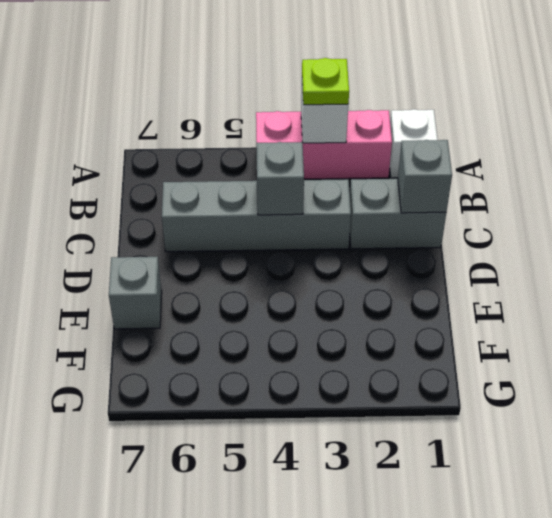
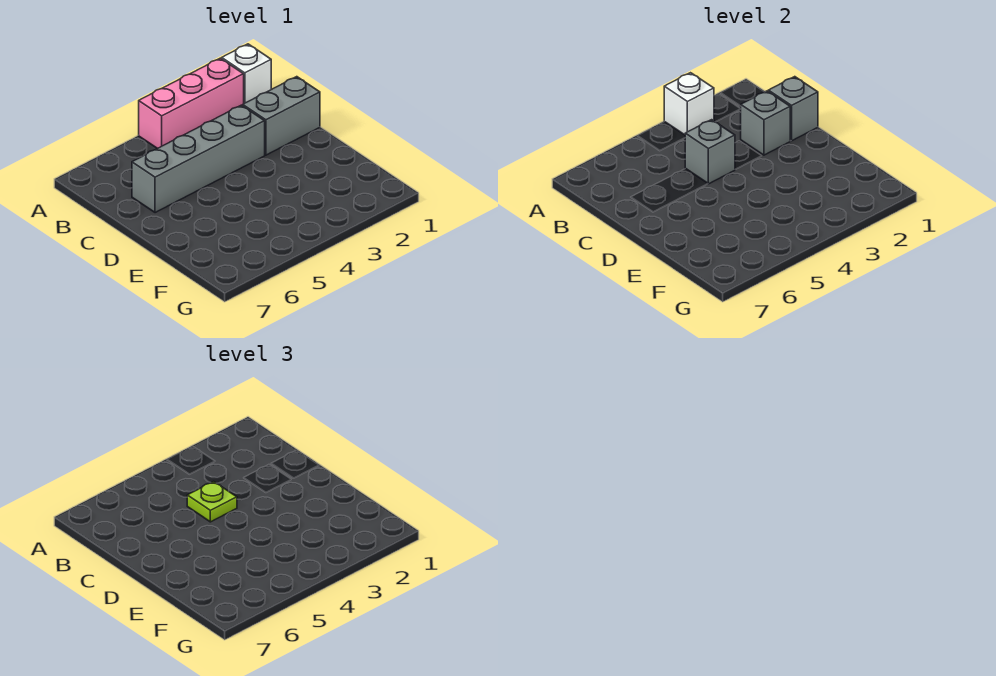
lime plate A3 level 3 -> lime plate C4 level 3
grey brick E7 level 1 -> grey brick C2 level 2

